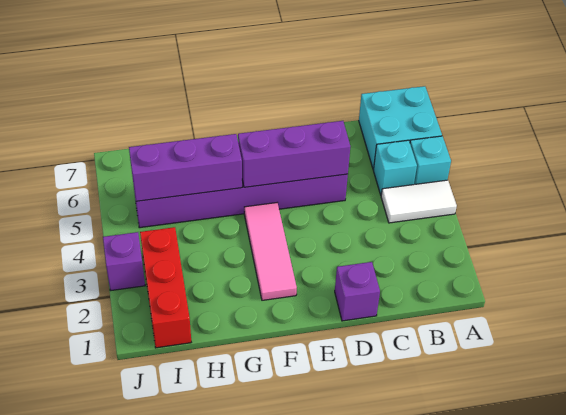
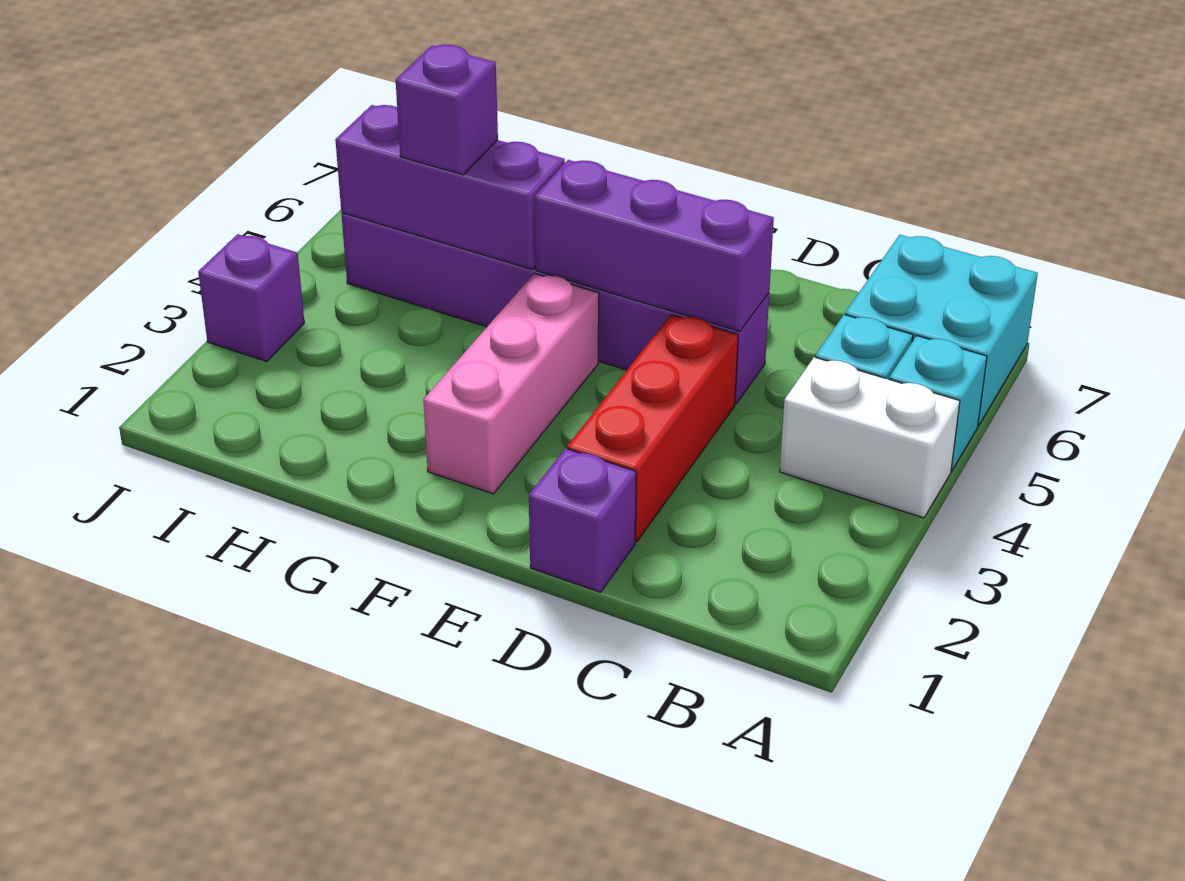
white tile A4:B4 level 1 -> white brick A4:B4 level 1
pink tile F2:F4 level 1 -> pink brick F2:F4 level 1
none -> purple brick H5 level 3
red brick I1:I3 level 1 -> red brick D2:D4 level 1

